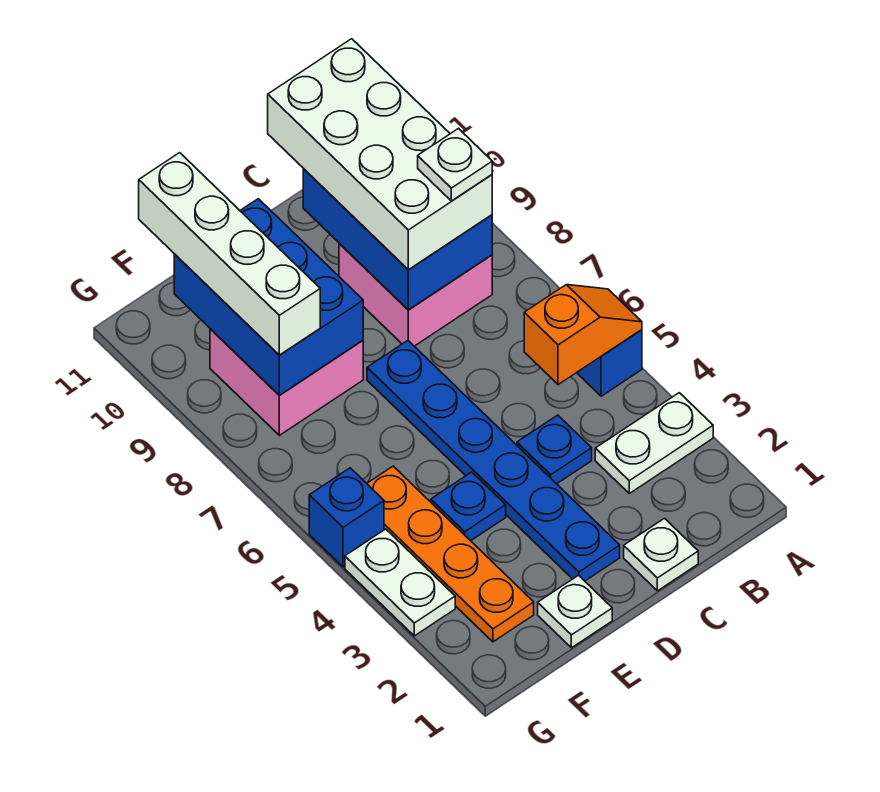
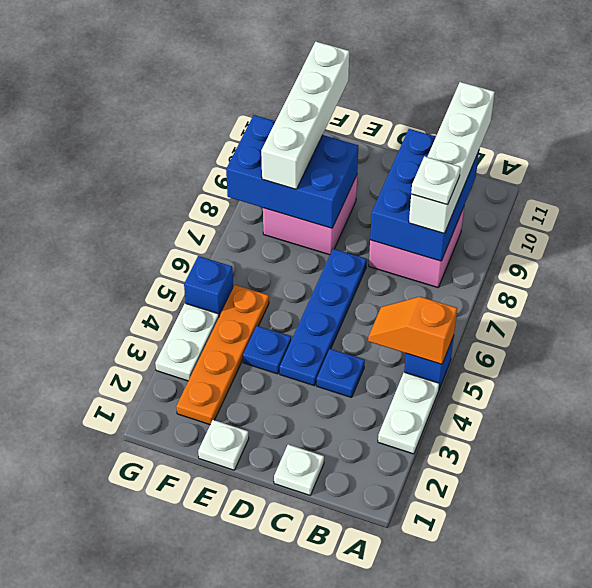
white plate A3:B3 level 1 -> white plate A3:A4 level 1
orange slope A5:B5 level 2 top B -> orange slope A5:B5 level 2 top A
white brick B8:C11 level 3 -> white brick B8:B11 level 3
blue plate D2:D7 level 1 -> blue plate D4:D7 level 1
blue brick E8:F10 level 2 -> blue brick E8:G9 level 2

